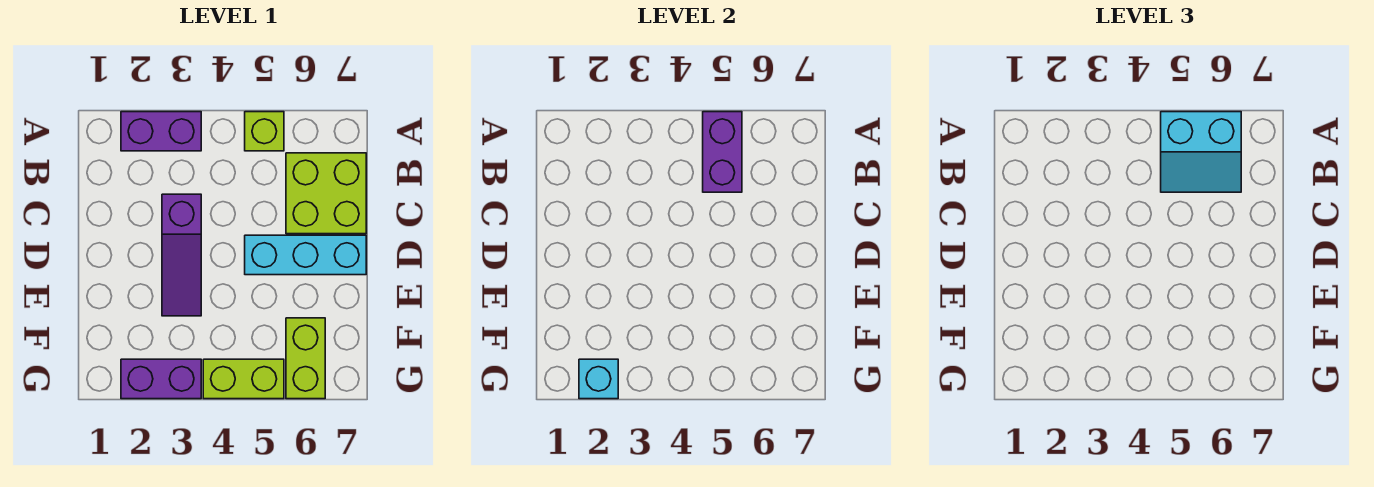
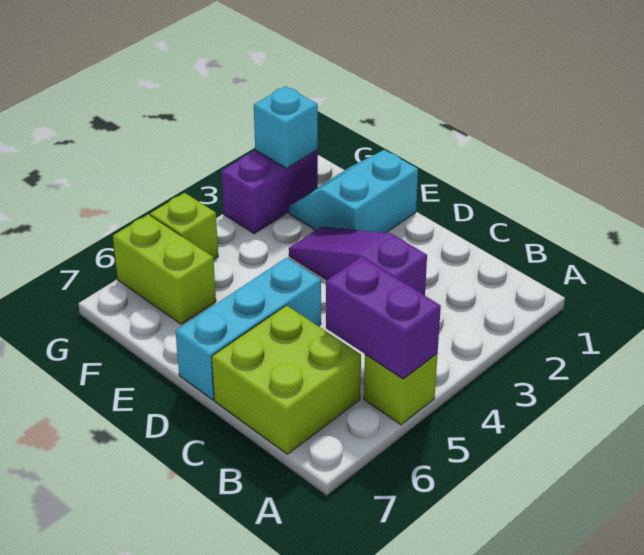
purple brick A2:A3 level 1 -> none
cyan slope A5:B6 level 3 top A -> cyan slope E1:F2 level 1 top E
lime brick G4:G5 level 1 -> lime brick G5 level 1

